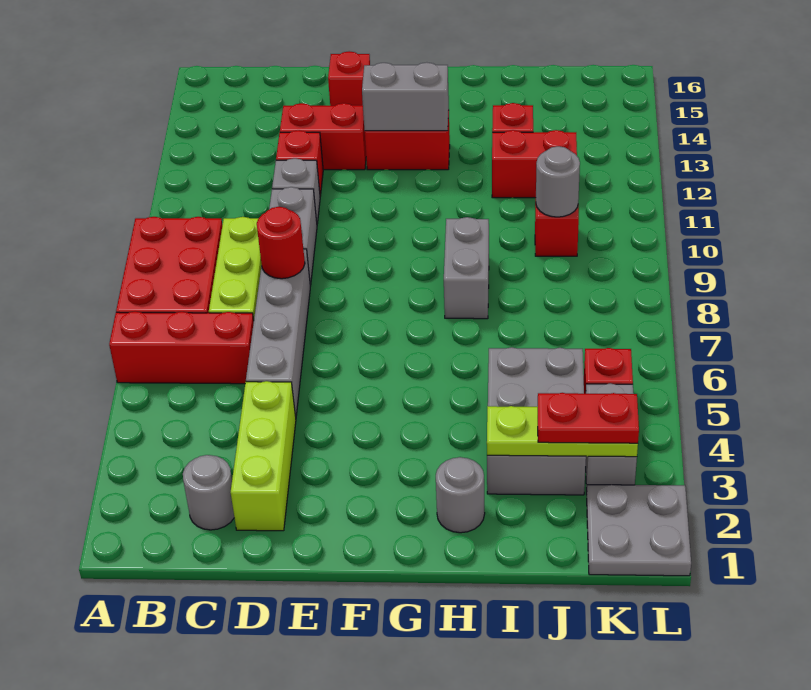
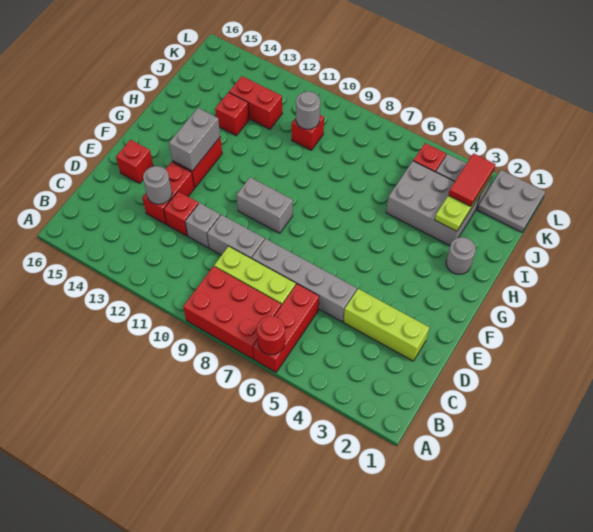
grey round brick C2 level 1 -> grey round brick D13 level 2
red round brick D8 level 2 -> red round brick A6 level 2
grey brick H8:H9 level 1 -> grey brick F9:F10 level 1
red brick I12:J12 level 1 -> red brick J12:J13 level 1
red plate J3:K3 level 3 -> red tile J3:K3 level 3

